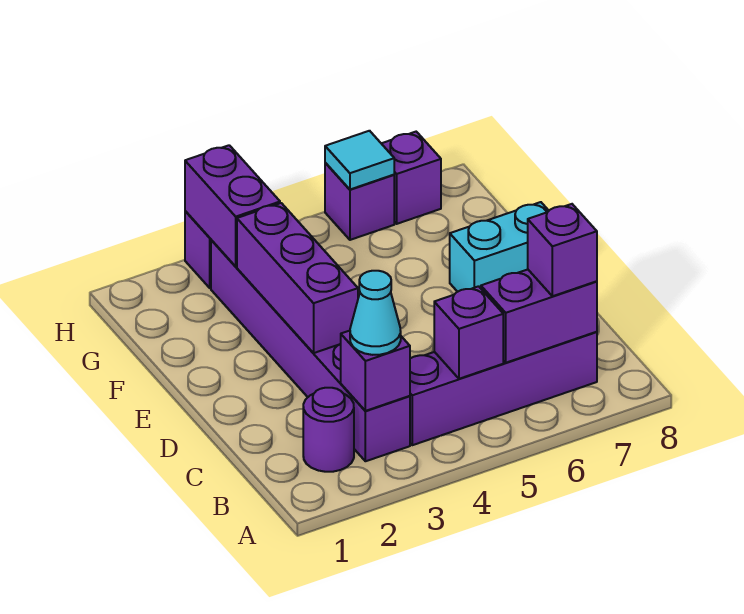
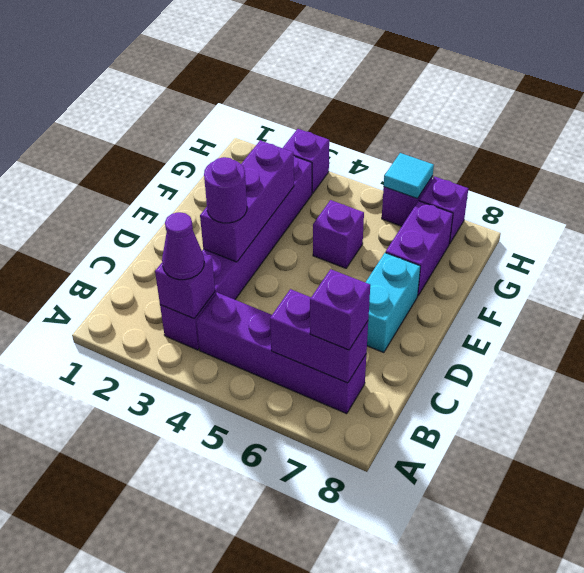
purple round brick B2 level 1 -> purple round brick D3 level 3
cyan cone B3 level 3 -> purple cone B3 level 3
purple brick B5 level 2 -> purple brick F5 level 1
cyan brick E7:E8 level 1 -> cyan brick D7:E7 level 1
purple brick G3:H3 level 2 -> purple brick F7:G7 level 1

